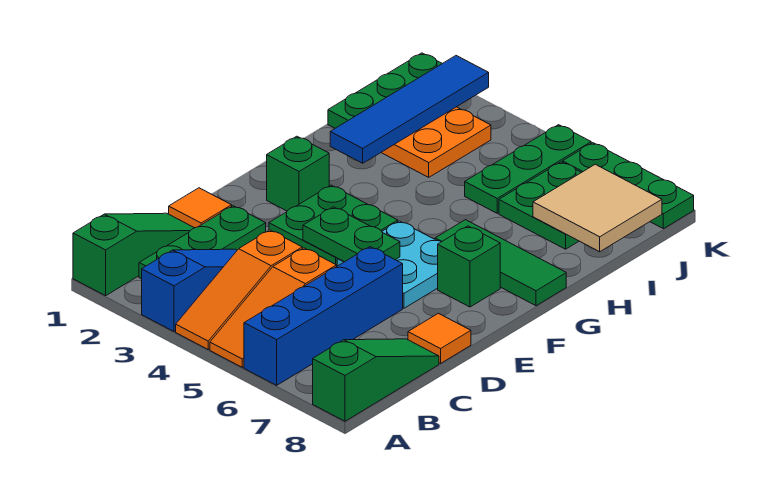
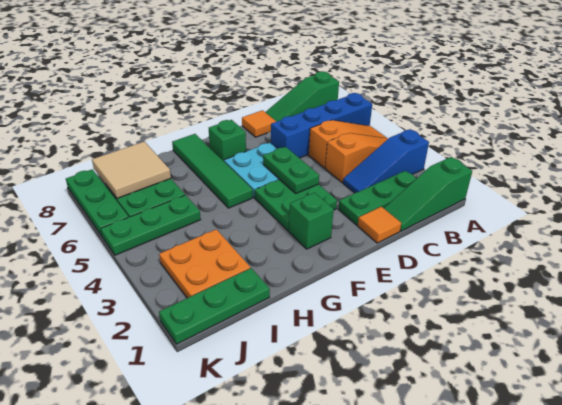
green tile G6:G8 level 1 -> green tile G5:G8 level 1
blue tile H2:K2 level 2 -> none

